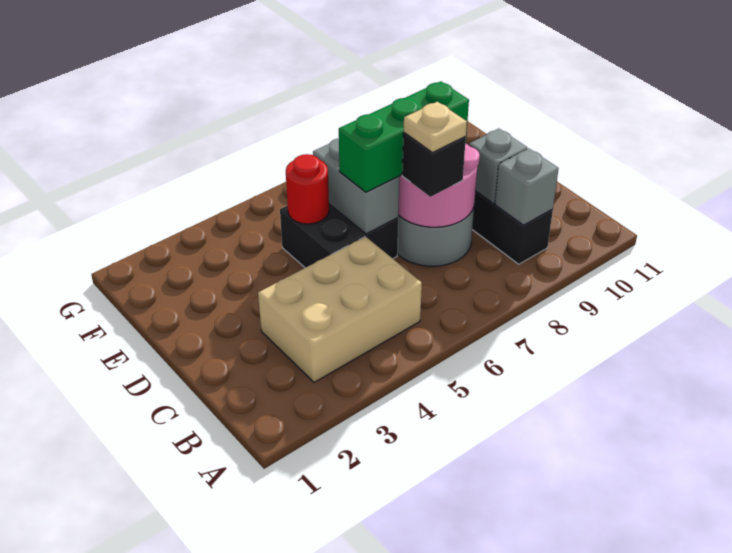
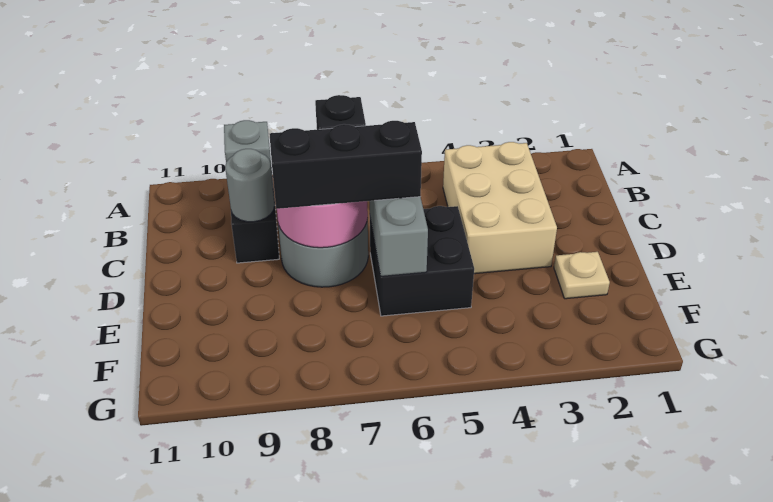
tan brick B3:C5 level 1 -> tan brick B3:D4 level 1
tan plate C7 level 4 -> tan plate E2 level 1
grey brick C9 level 2 -> grey round brick C9 level 2
green brick D6:D8 level 3 -> black brick D6:D8 level 3
red round brick E5 level 2 -> none

